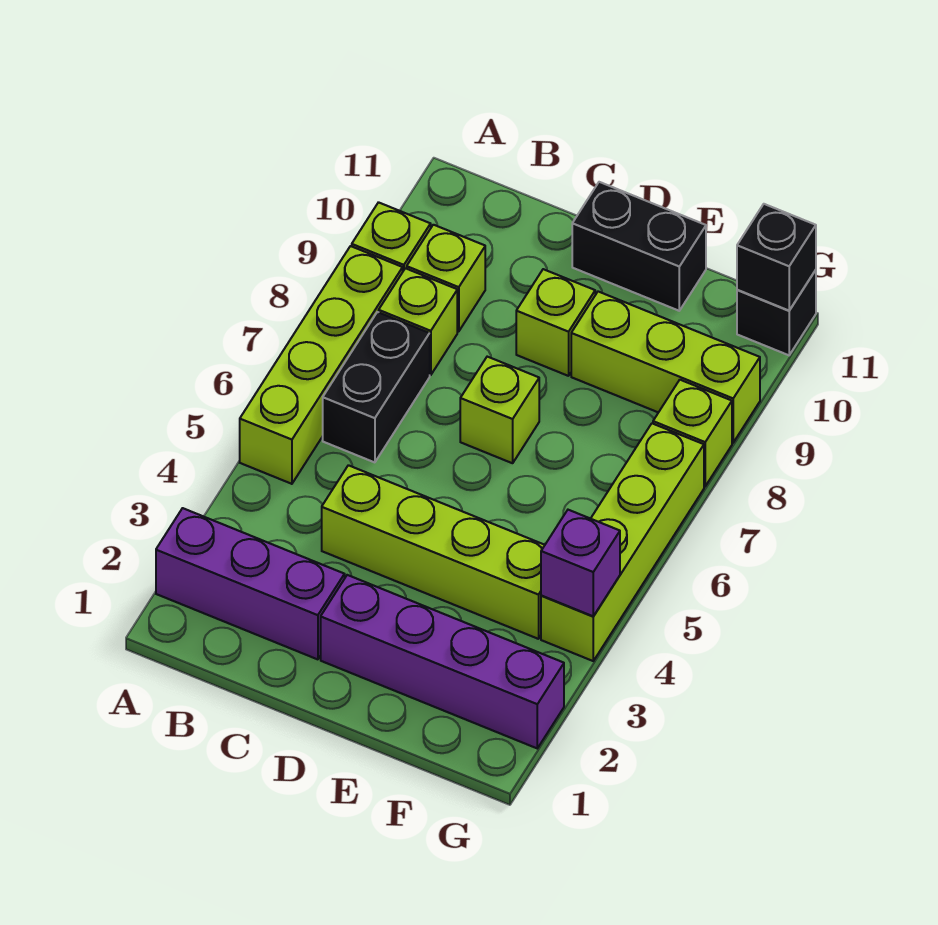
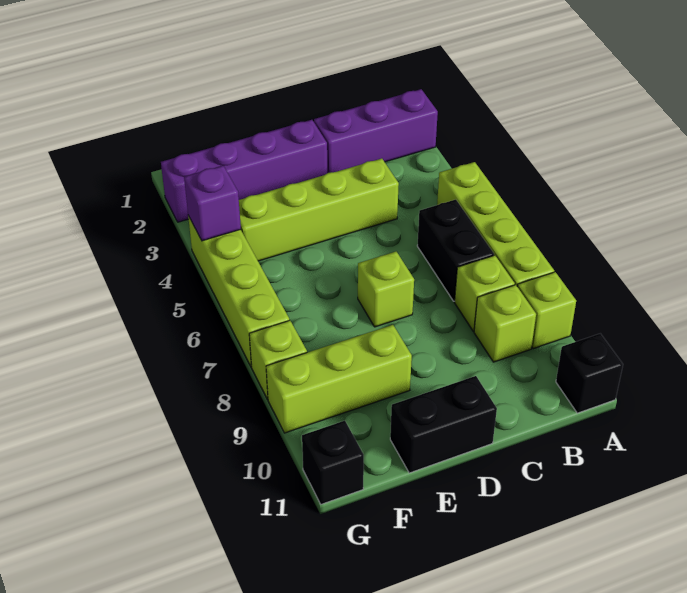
lime brick D9 level 1 -> none
black brick G11 level 2 -> black brick A11 level 1

